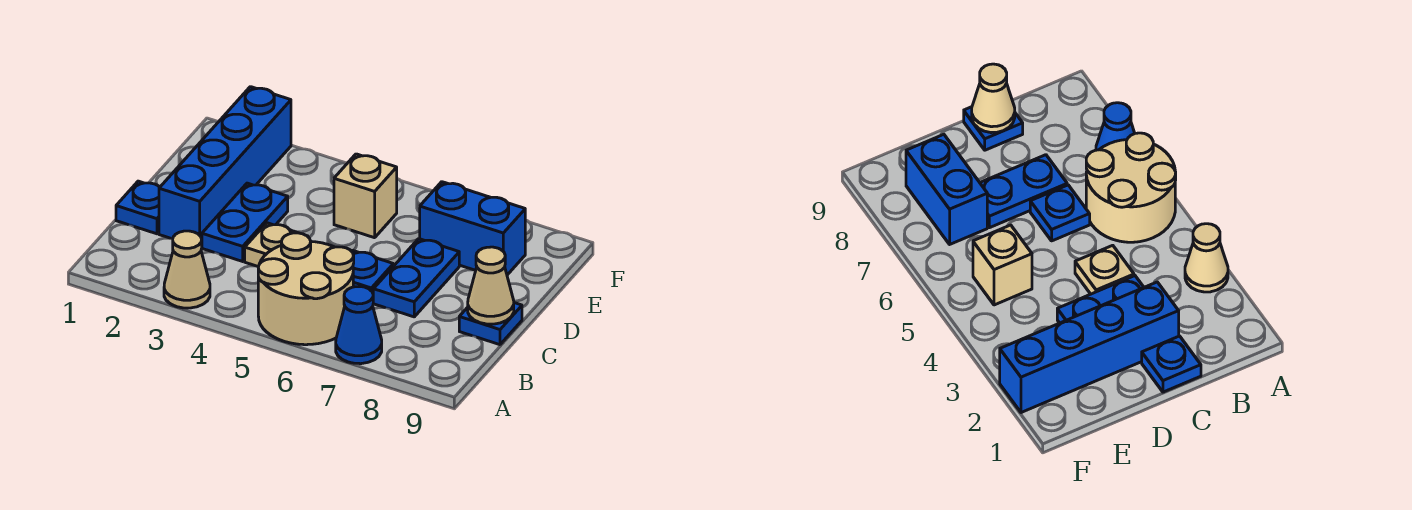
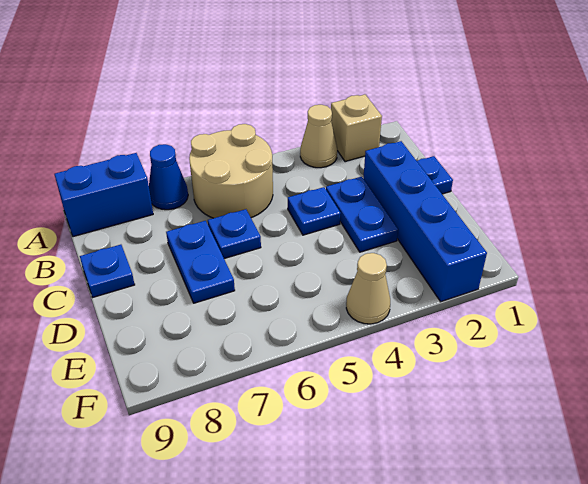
tan plate C4 level 1 -> blue plate C4 level 1
tan cone C9 level 2 -> tan cone F4 level 1
tan brick E5 level 1 -> tan brick A2 level 1
blue brick E7:E8 level 1 -> blue brick A8:A9 level 1

